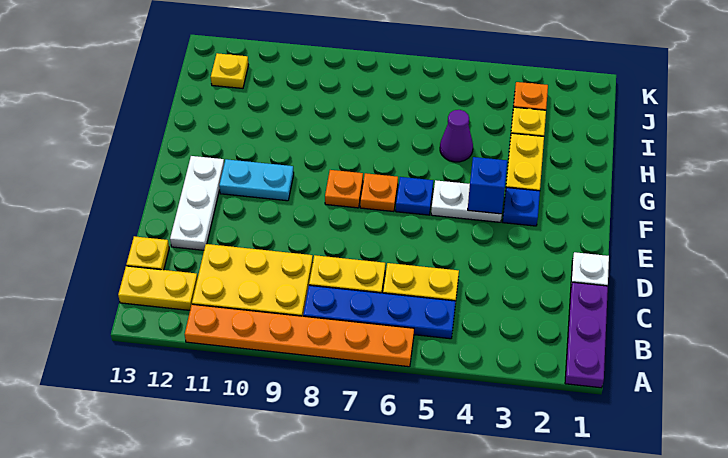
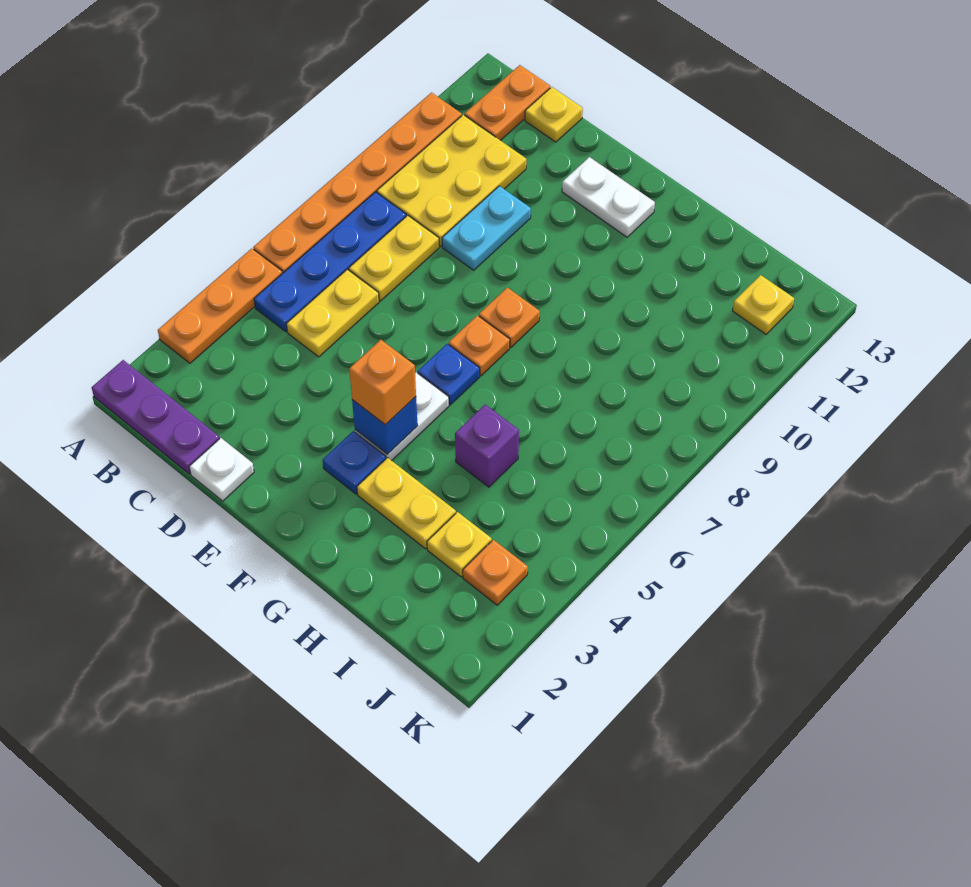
none -> orange plate A3:A5 level 1
yellow plate B12:B13 level 1 -> orange plate B12:B13 level 1
white plate D12:F12 level 1 -> white plate E12:F12 level 1
none -> orange brick F4 level 3
cyan plate F10:F11 level 1 -> cyan plate D9:D10 level 1
purple cone H5 level 1 -> purple brick H5 level 1

